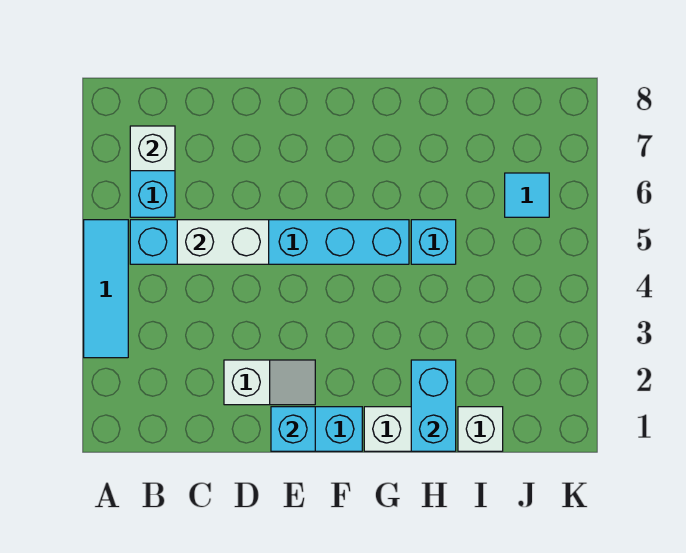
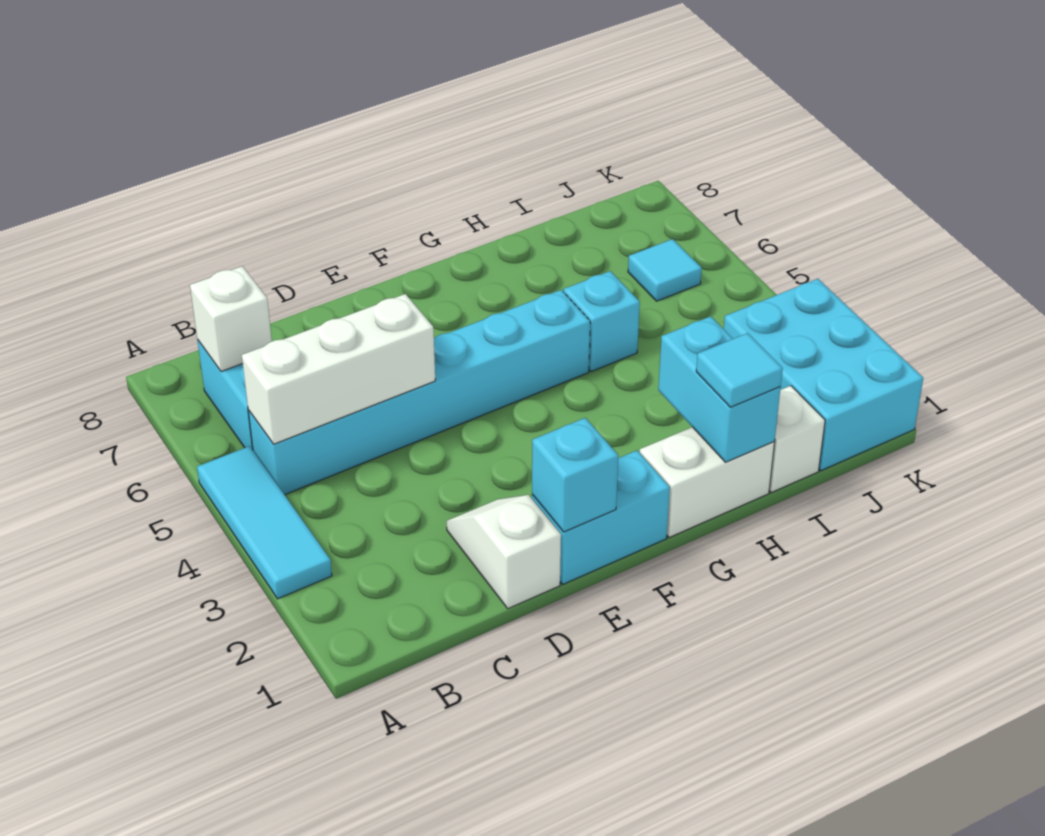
white brick C5:D5 level 2 -> white brick B5:D5 level 2
white slope D2:E2 level 1 top D -> white slope D1:D2 level 1 top 1
none -> cyan tile H1 level 3
none -> cyan brick J1:K3 level 1

